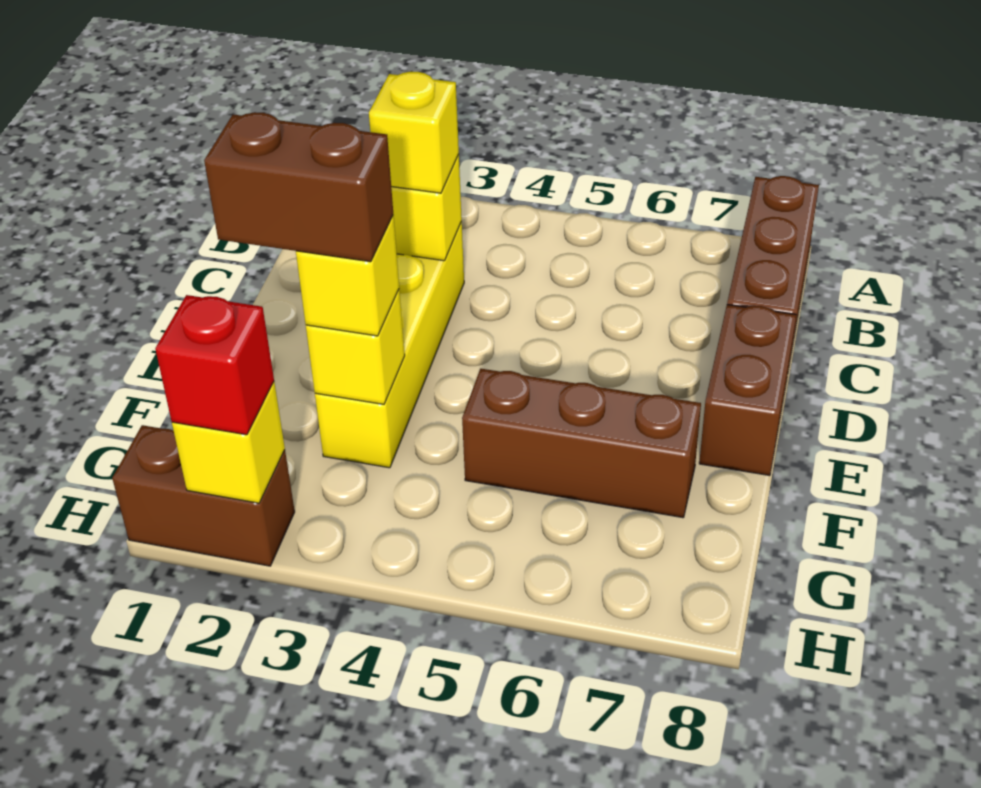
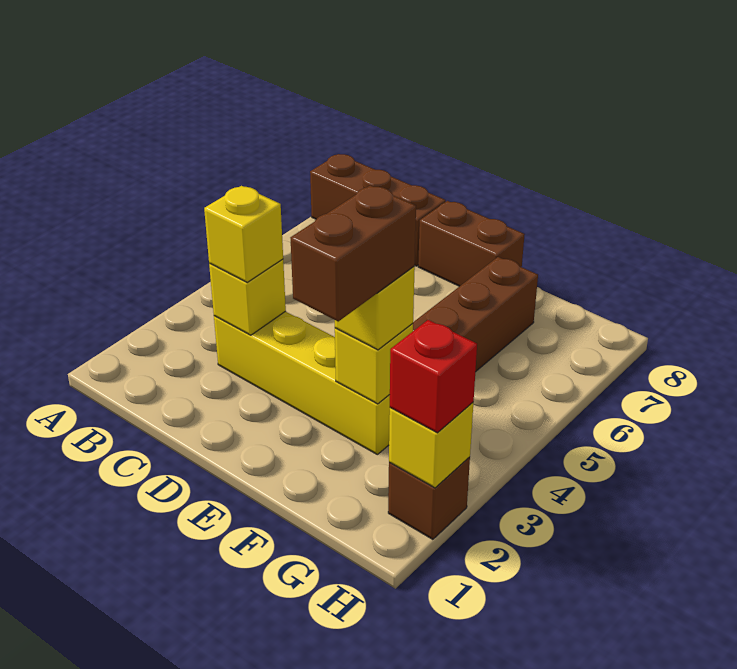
brown brick H1:H2 level 1 -> brown brick H2 level 1

